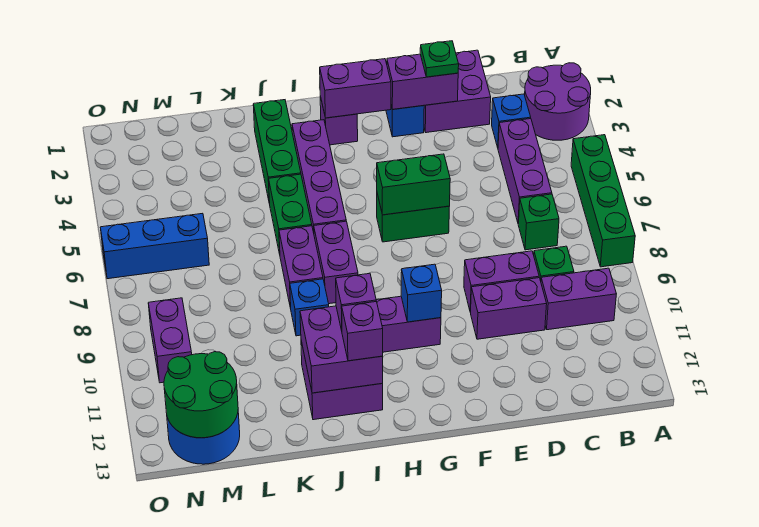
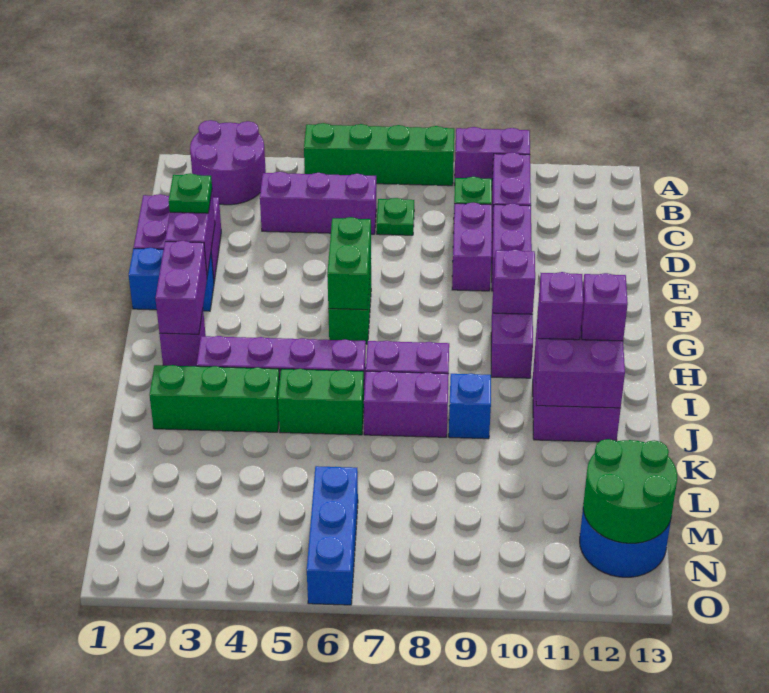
blue brick C3 level 1 -> none
green brick C7 level 1 -> green plate C7 level 1
blue brick G10 level 2 -> purple brick G10 level 2
purple brick N9:N10 level 1 -> purple brick A9:A10 level 1

